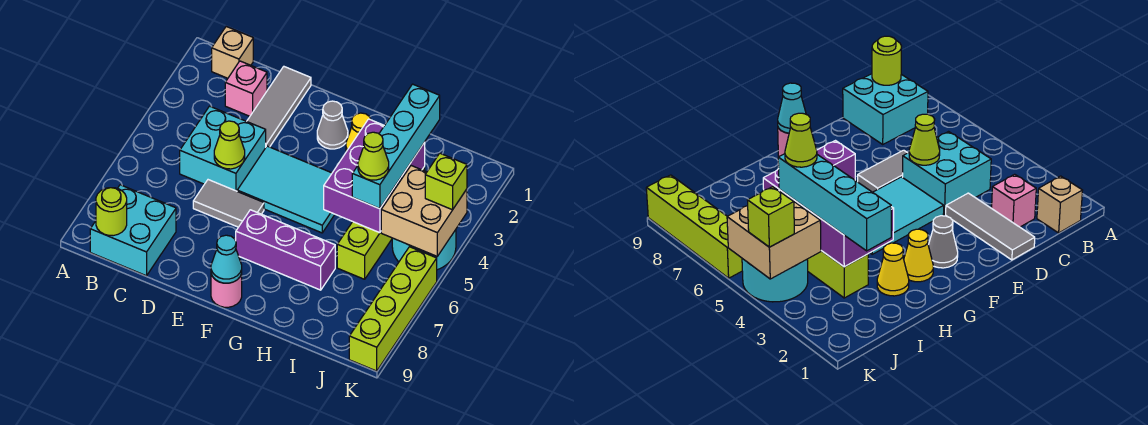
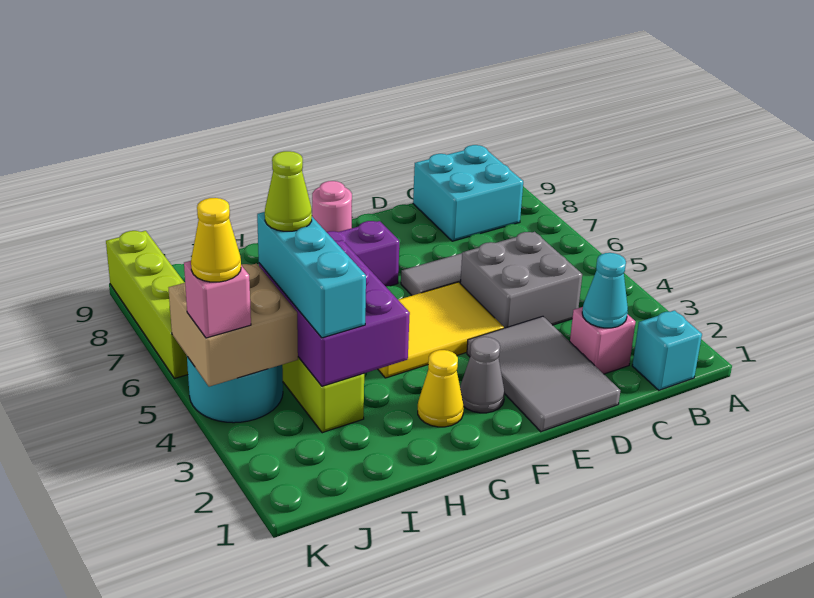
tan brick B1 level 1 -> cyan brick B1 level 1
lime round brick B9 level 2 -> none
cyan brick C4:D5 level 1 -> grey brick C4:D5 level 1
grey tile D1:D3 level 1 -> grey tile D1:E3 level 1
lime cone D5 level 2 -> none
cyan tile E4:G5 level 1 -> yellow tile E4:G5 level 1
cyan cone F9 level 2 -> cyan cone C2 level 2
yellow cone H2 level 1 -> yellow cone K4 level 4
cyan brick I2:I5 level 3 -> cyan brick I3:I5 level 3
lime brick K4 level 3 -> pink brick K4 level 3

